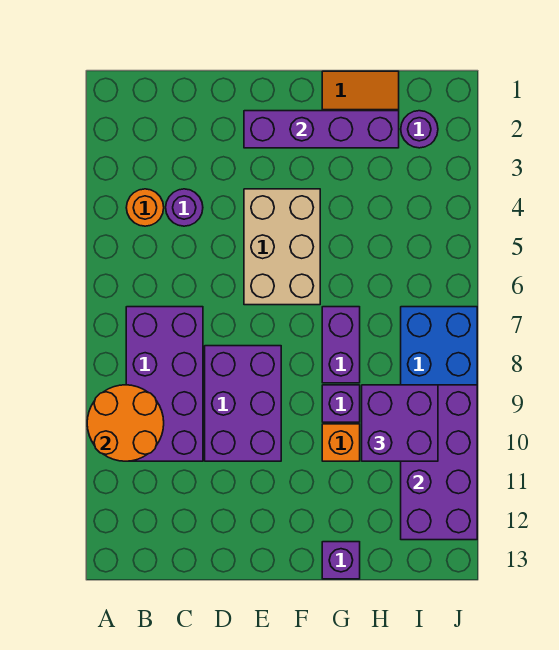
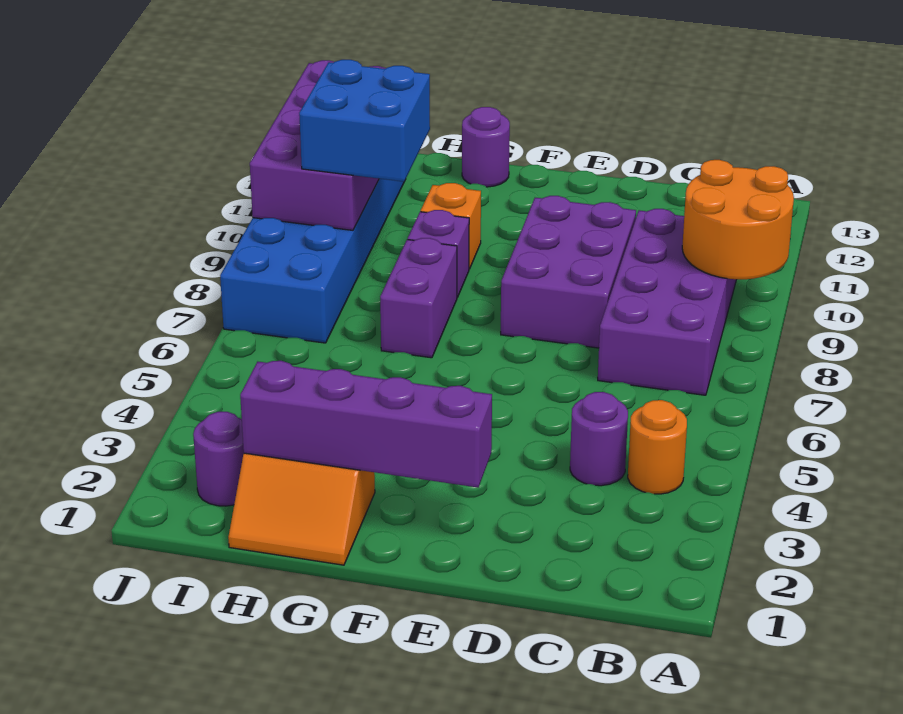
tan brick E4:F6 level 1 -> none
purple brick G13 level 1 -> purple round brick G13 level 1
purple brick H9:I10 level 3 -> blue brick H9:I10 level 3

